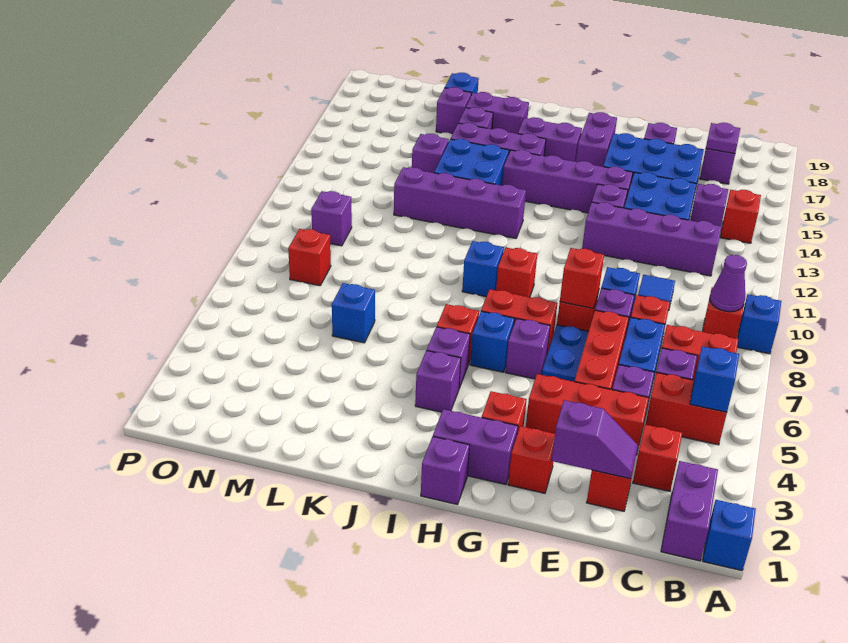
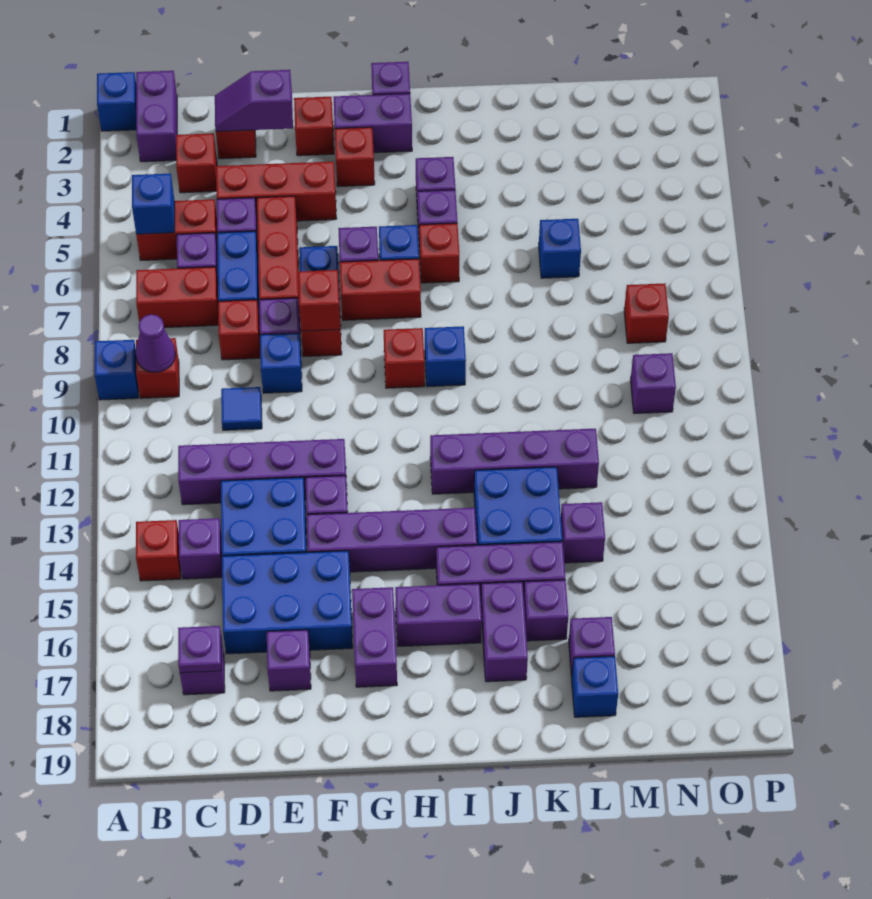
purple brick J17:K17 level 1 -> purple brick J16:J17 level 1

